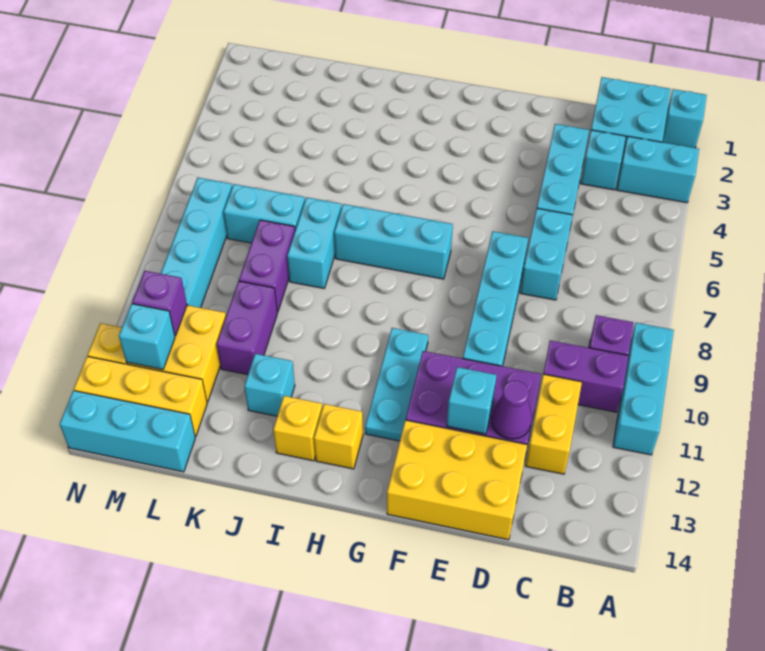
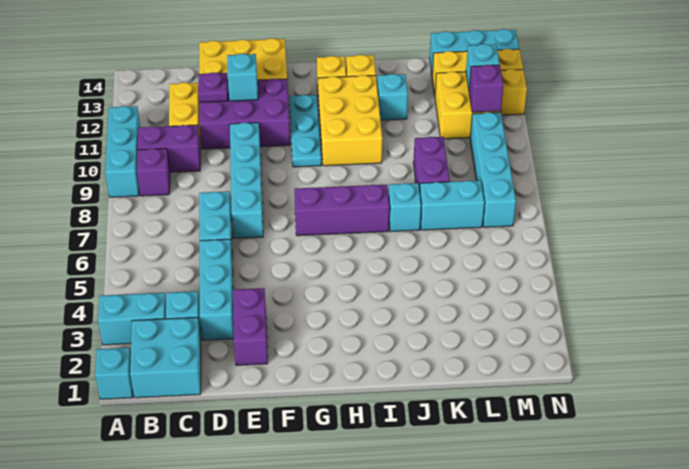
purple cone D12 level 2 -> purple plate D12 level 2
cyan brick G7:I7 level 1 -> purple brick G7:I7 level 1
none -> yellow brick H10:I12 level 1
cyan brick J7:J8 level 1 -> cyan brick J7 level 1
purple brick K10:K11 level 1 -> purple brick E2:E3 level 1

